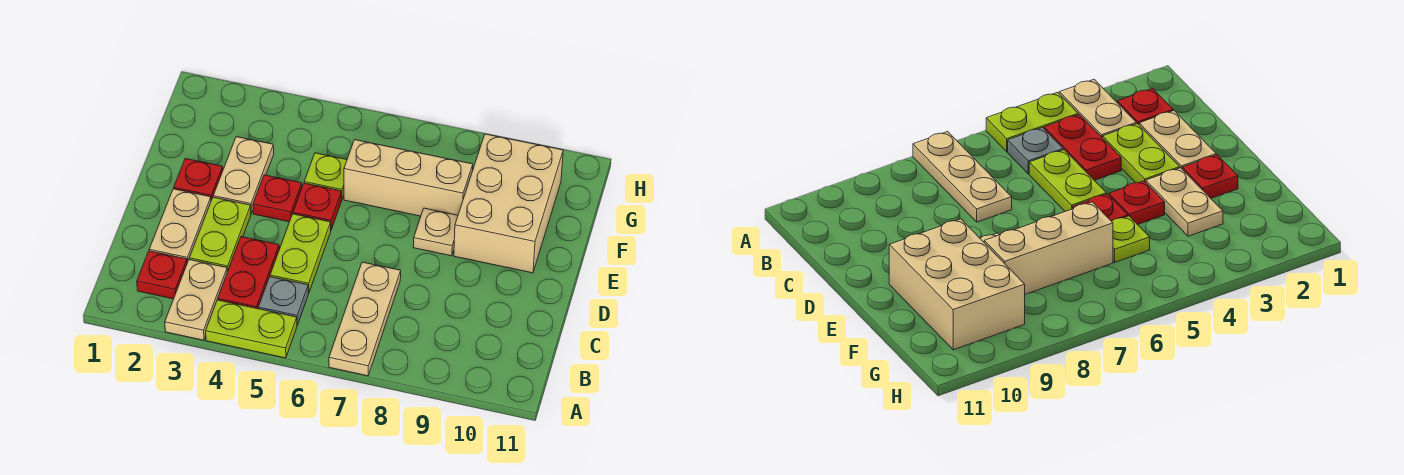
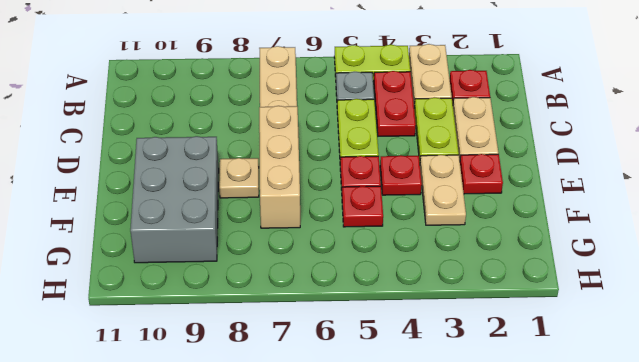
tan brick E9:G10 level 1 -> grey brick E9:G10 level 1
lime plate F5 level 1 -> red plate F5 level 1
tan brick F6:F8 level 1 -> tan brick D7:F7 level 1

